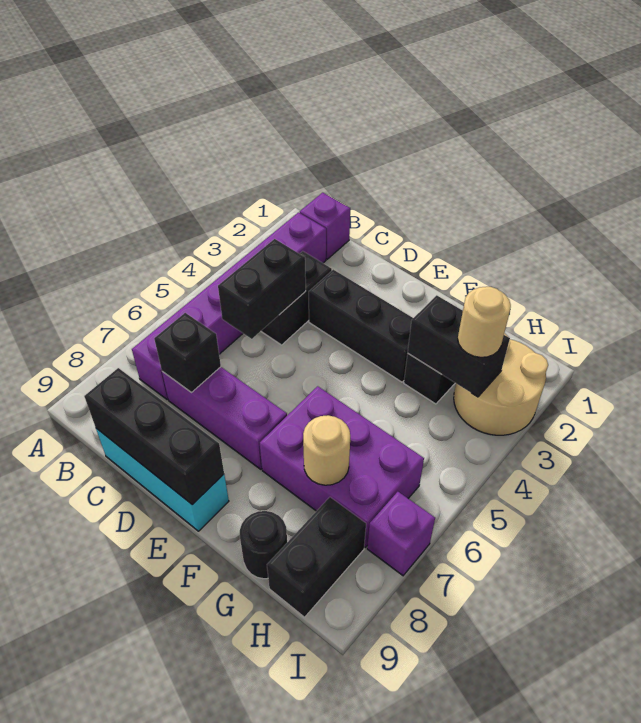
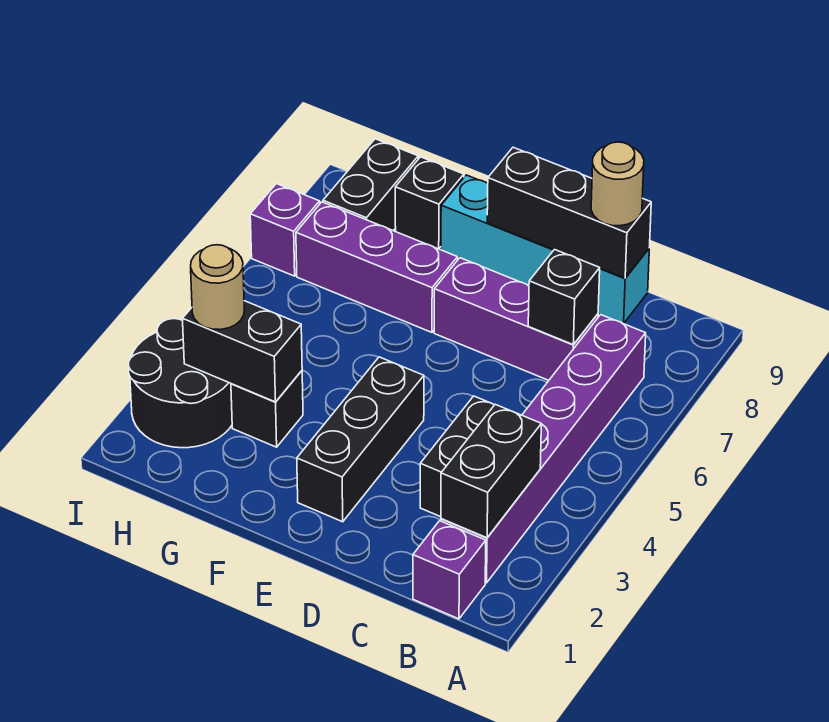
black brick C4:C5 level 2 -> black brick B2:B3 level 2
cyan brick C9:E9 level 1 -> cyan brick C9:F9 level 1
black brick D3:F3 level 1 -> black brick E2:E4 level 1
purple brick F6:H7 level 1 -> purple brick F7:H7 level 1
tan round brick G7 level 2 -> tan round brick C9 level 3
black round brick G9 level 1 -> black brick G9 level 1
tan round brick H2:I3 level 1 -> black round brick H2:I3 level 1

